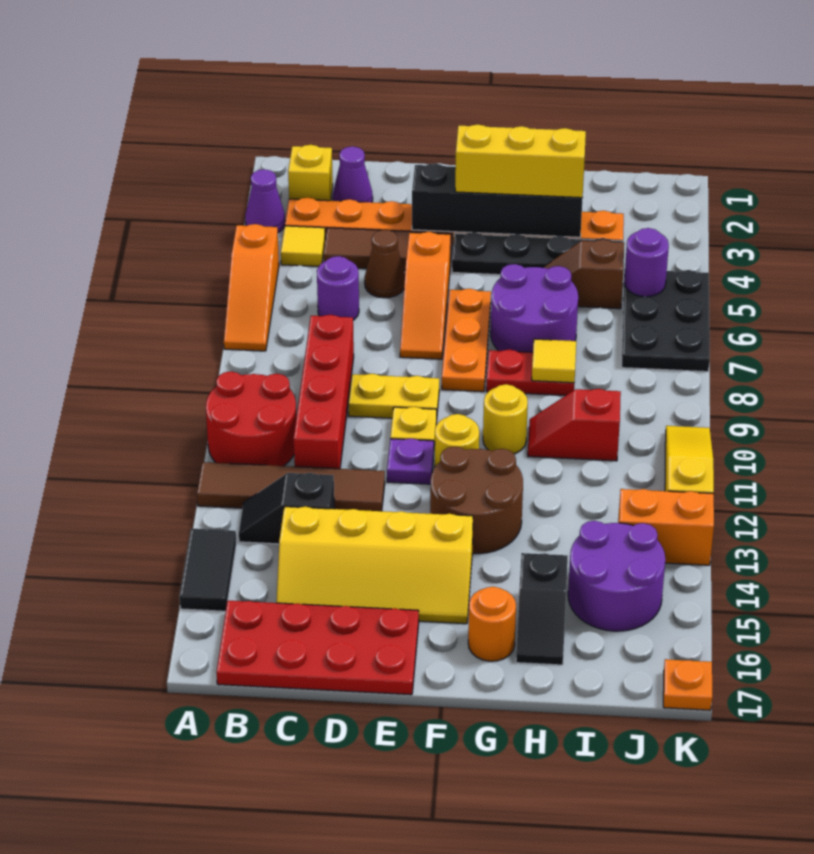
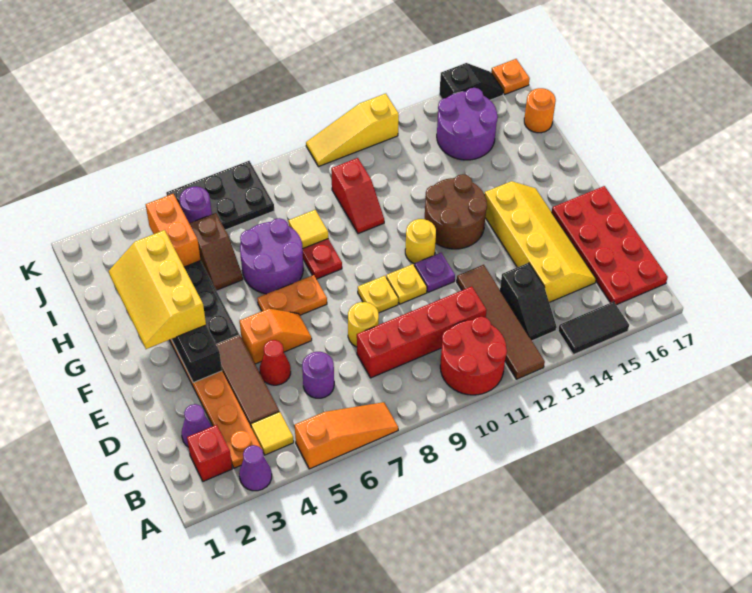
yellow brick B2 level 1 -> red brick B2 level 1
brown cone D5 level 1 -> red cone D5 level 1
yellow plate D9:E9 level 1 -> yellow plate E9 level 1
orange slope E5:E7 level 1 top 5 -> orange slope E5:E6 level 1 top 5
orange plate F6:F8 level 1 -> orange plate F6:F7 level 1
yellow round brick G10 level 1 -> yellow round brick D8 level 1
orange round brick G16 level 1 -> orange round brick I17 level 1
black slope H15:H16 level 1 top 15 -> black slope K15:K16 level 1 top 15
orange brick J13:K13 level 1 -> orange brick I4:J4 level 2

